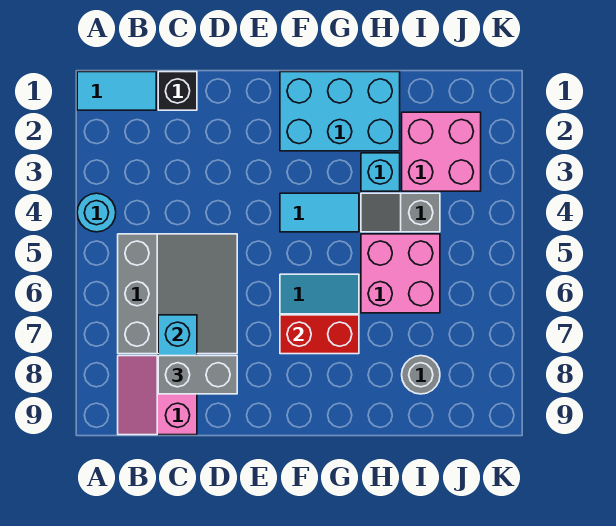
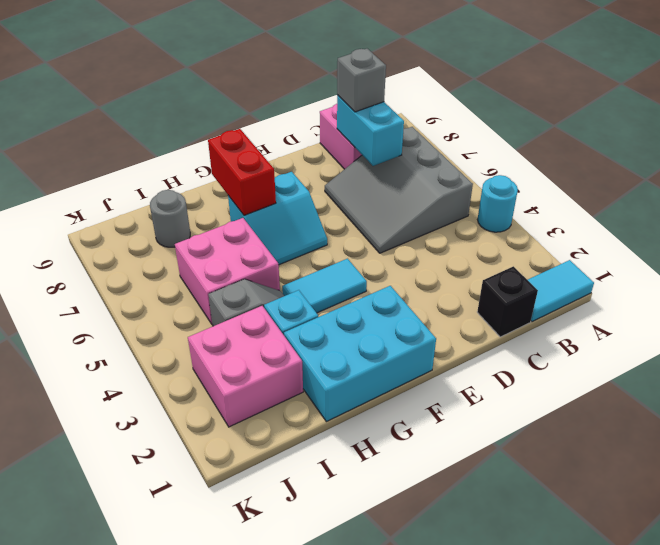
grey brick C8:D8 level 3 -> grey brick C8 level 3
red brick F7:G7 level 2 -> red brick G7:G8 level 2

